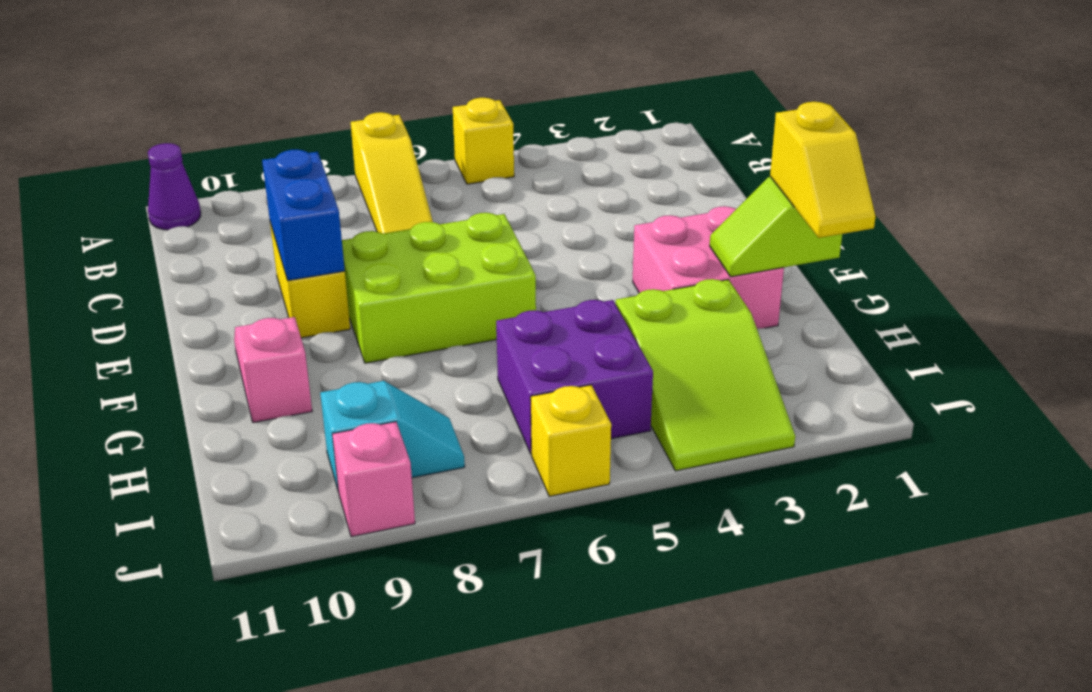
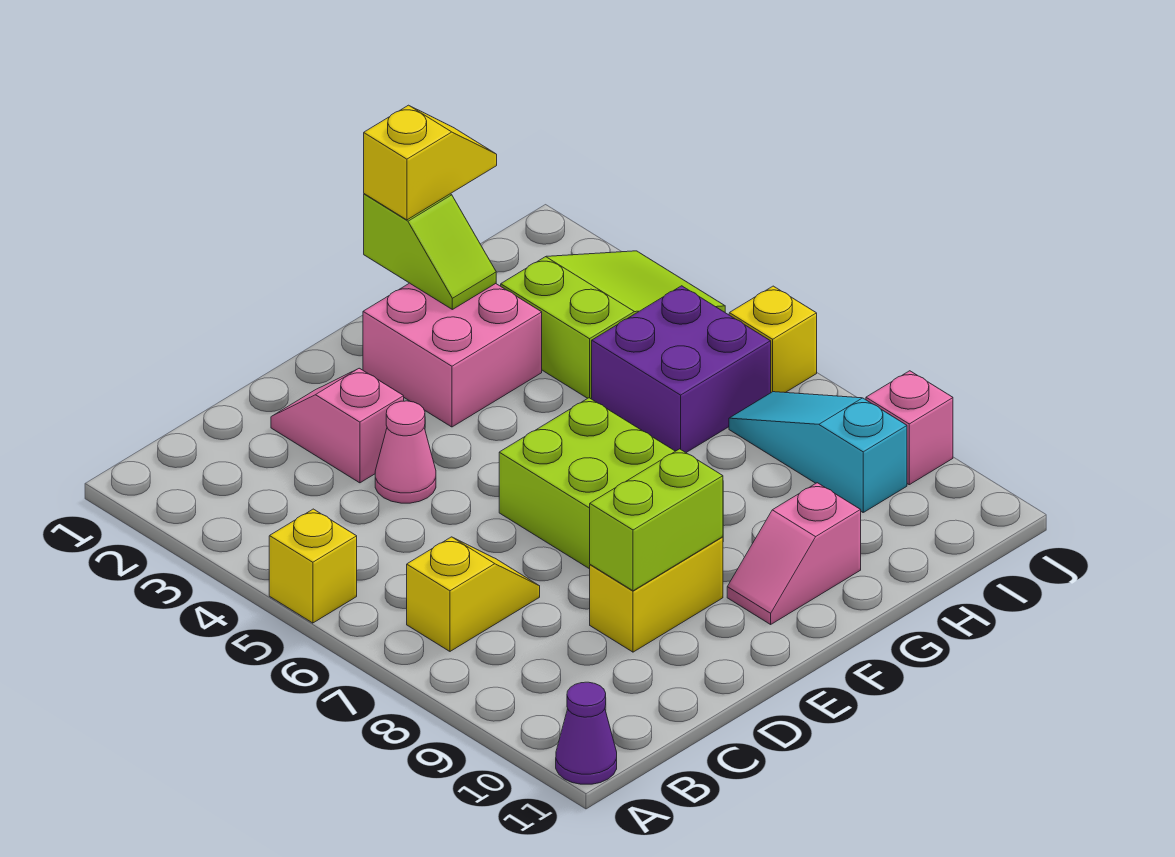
yellow slope A7:C7 level 1 top A -> yellow slope B7:C7 level 1 top B
none -> pink slope D2:D3 level 1 top 3
none -> pink cone D4 level 1
blue brick D9:E9 level 2 -> lime brick D9:E9 level 2
cyan slope I8:I9 level 1 top 9 -> cyan slope I7:I9 level 1 top 9

